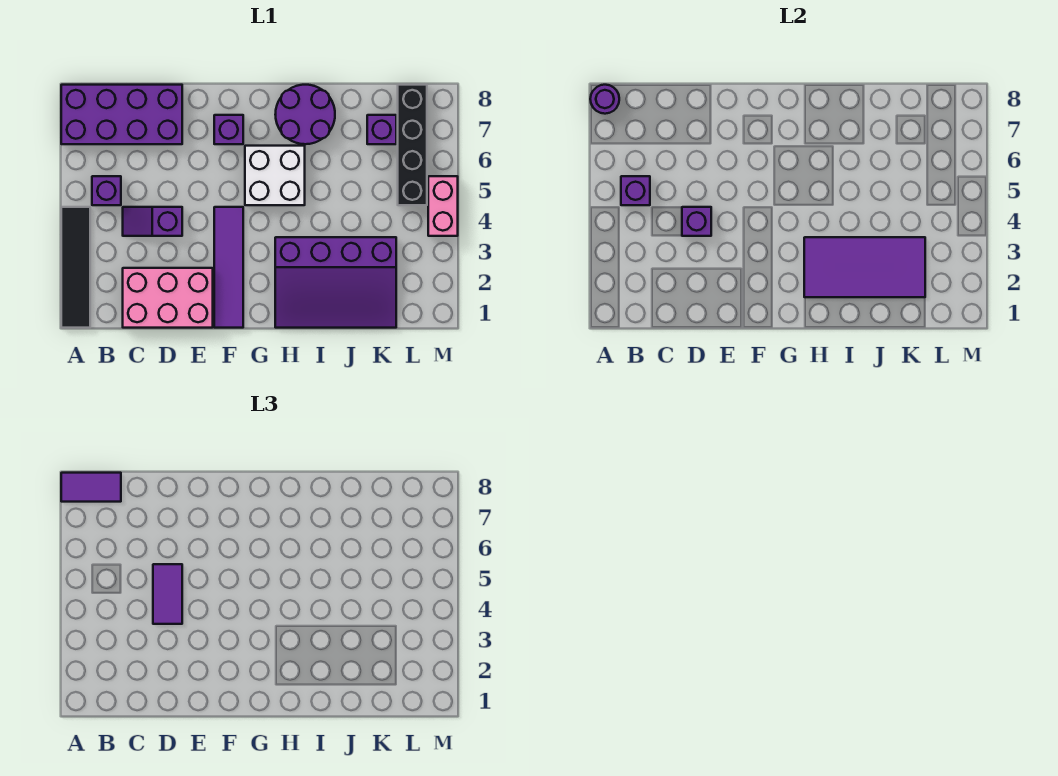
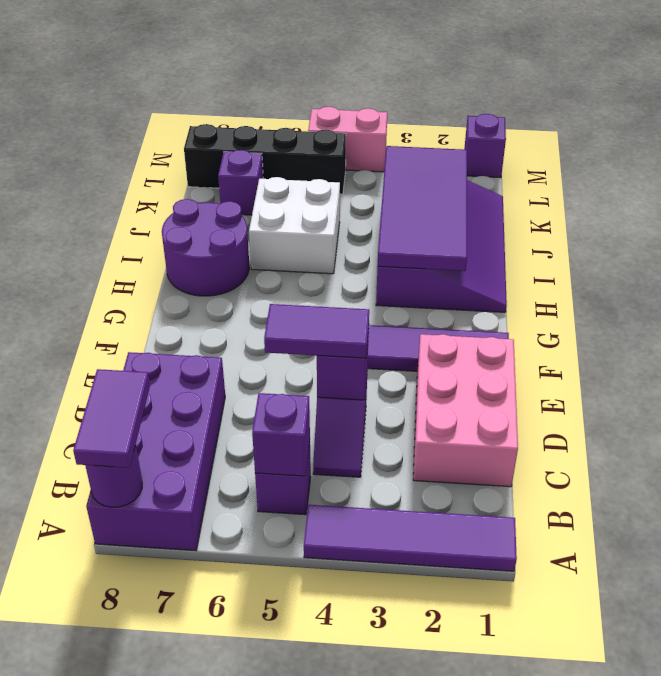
black tile A1:A4 level 1 -> purple tile A1:A4 level 1
purple brick F7 level 1 -> purple brick M1 level 1
white brick G5:H6 level 1 -> white brick I5:J6 level 1

